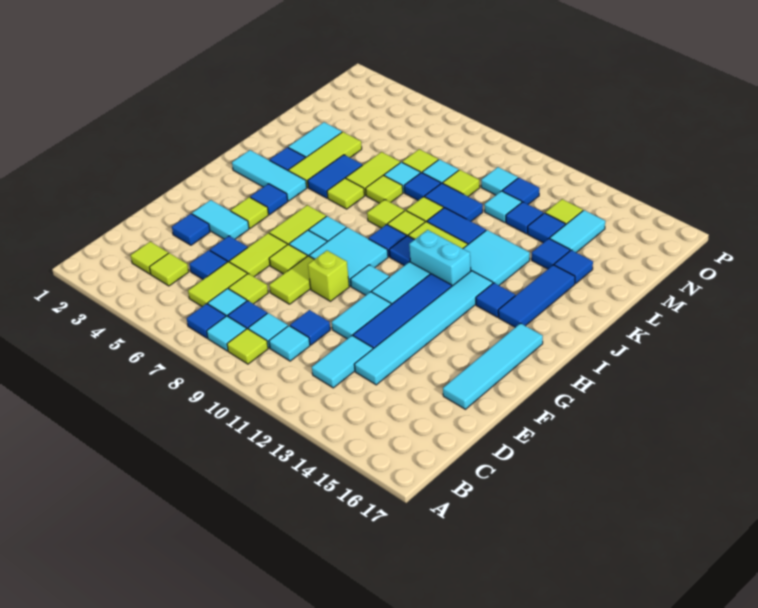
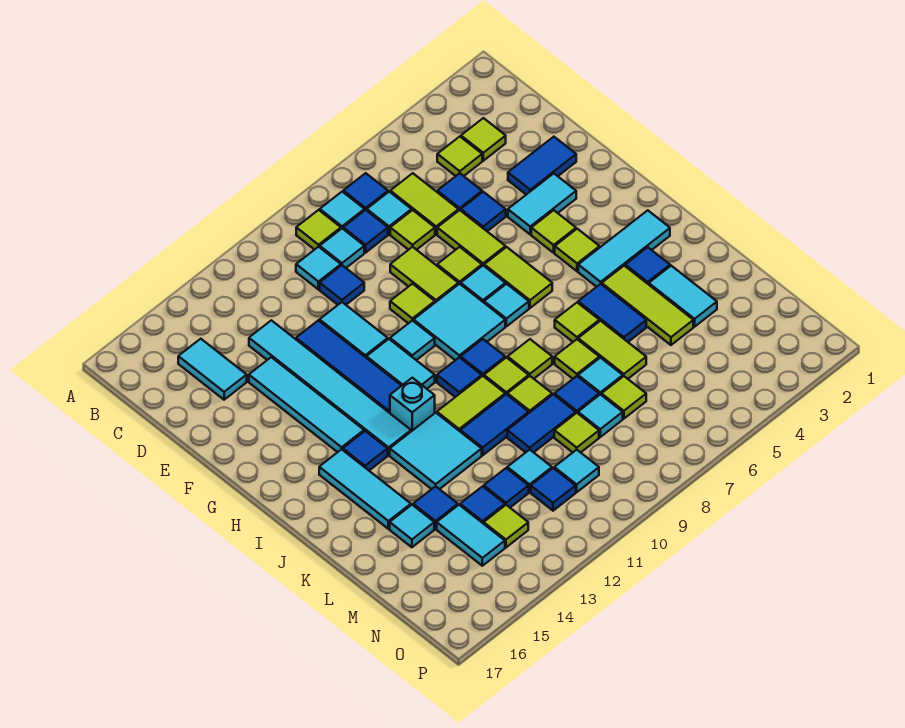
cyan tile C12:D12 level 1 -> cyan tile C15:D15 level 1
blue tile E3 level 1 -> blue tile E2:E3 level 1
cyan tile E16:H16 level 1 -> cyan tile E14:H14 level 1
lime brick F9 level 1 -> lime tile F9 level 1
blue tile H4 level 1 -> lime tile H4 level 1
cyan brick I11:I12 level 1 -> cyan brick I12 level 1
blue tile I15:K15 level 1 -> cyan tile I15:K15 level 1
blue tile L15 level 1 -> cyan tile L15 level 1

